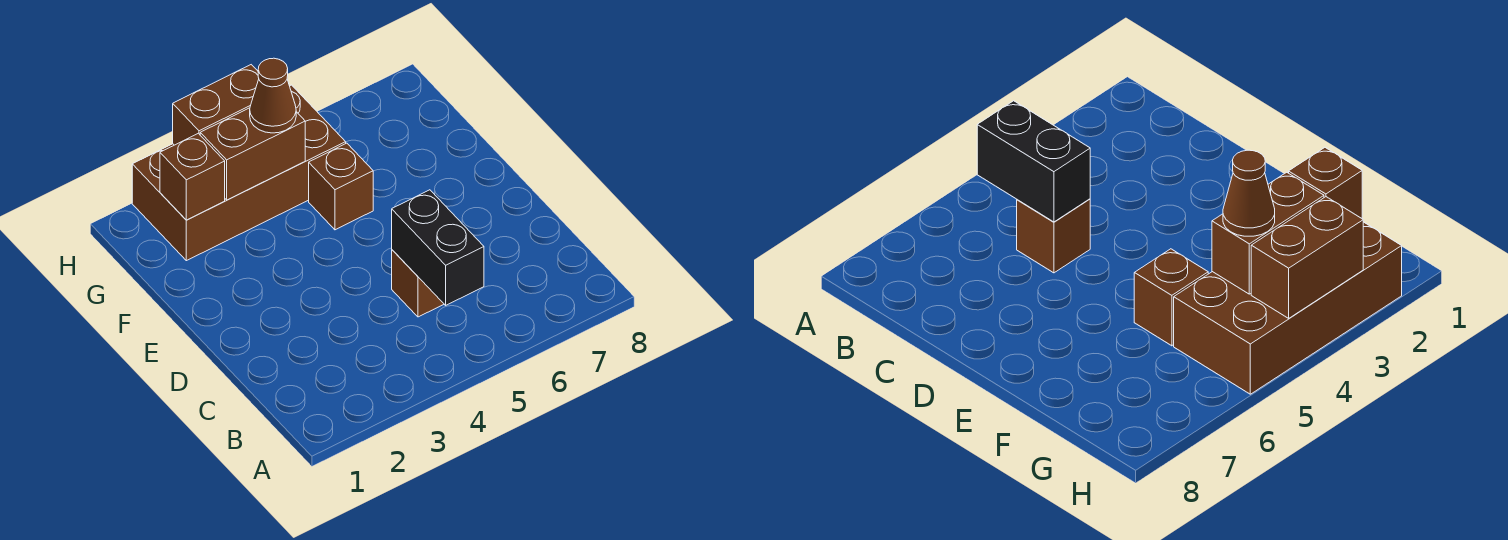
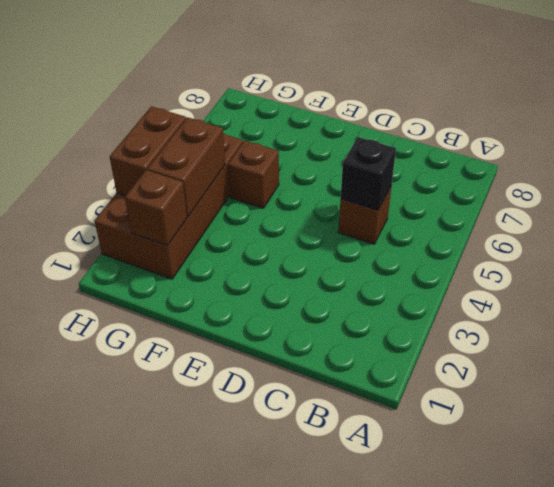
black brick B5:C5 level 2 -> black brick C5 level 2
brown cone G4 level 3 -> none

